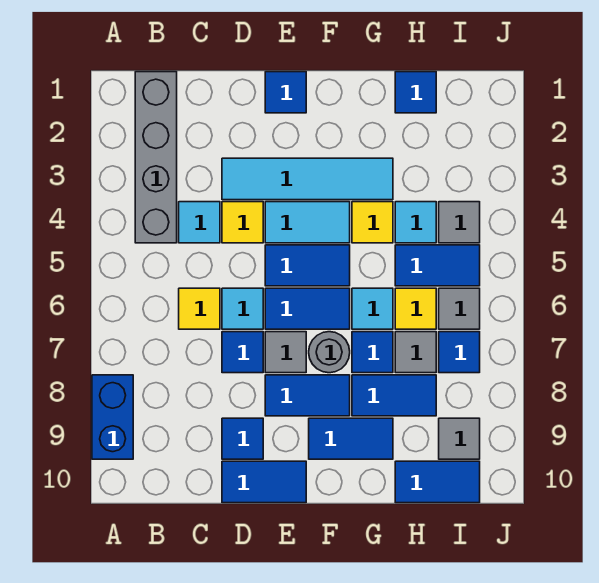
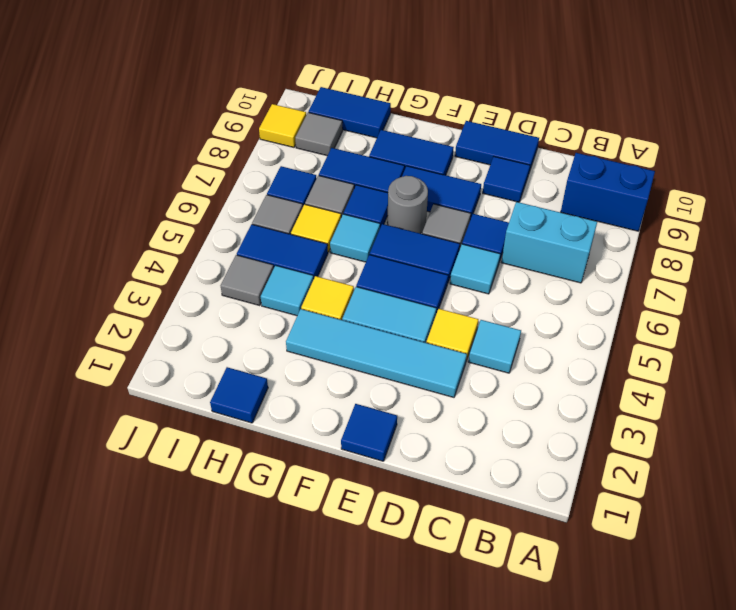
blue brick A8:A9 level 1 -> blue brick A9:B9 level 1
grey brick B1:B4 level 1 -> none
none -> cyan brick B7:C7 level 1
yellow tile C6 level 1 -> yellow tile J9 level 1

